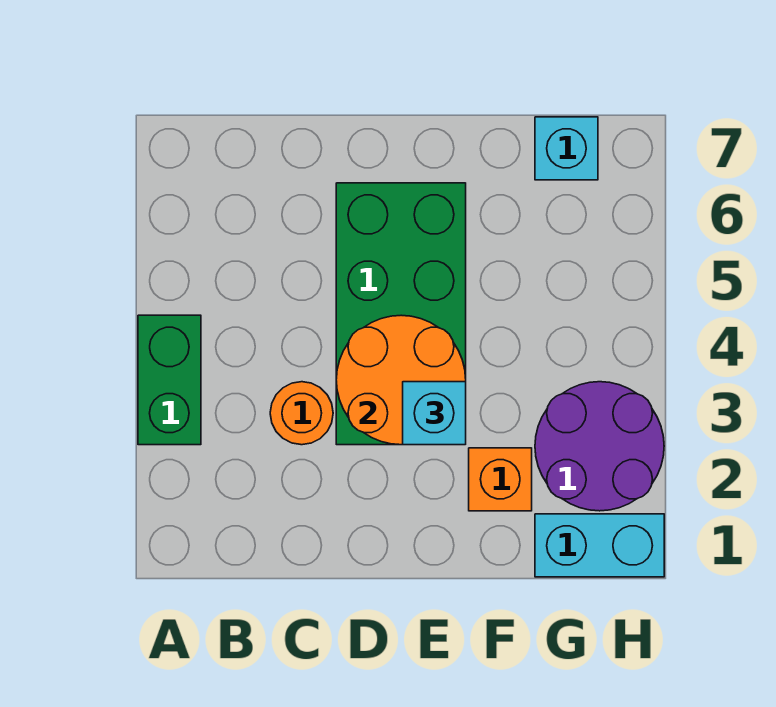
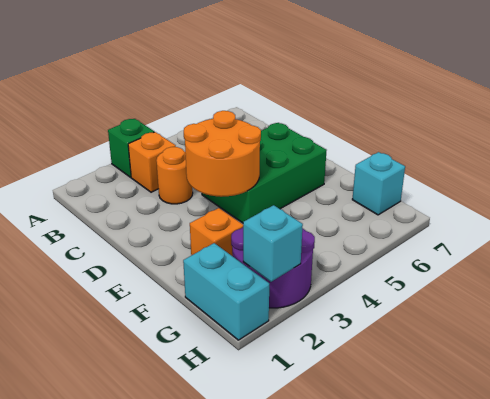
green brick A3:A4 level 1 -> green brick A3 level 1
none -> orange brick B3 level 1
green brick D3:E6 level 1 -> green brick D4:E6 level 1
cyan brick E3 level 3 -> cyan brick H2 level 2

